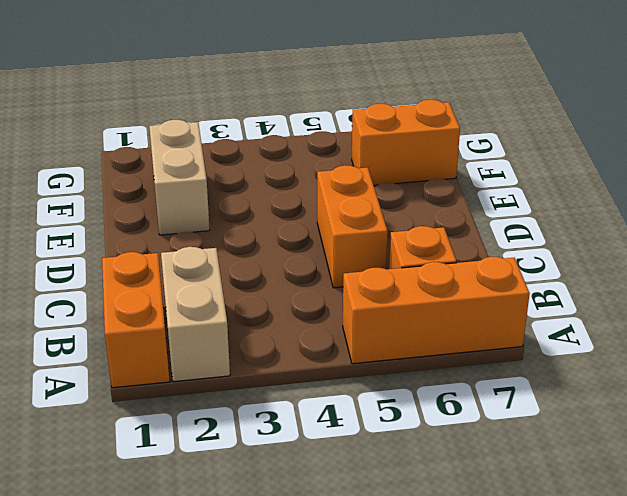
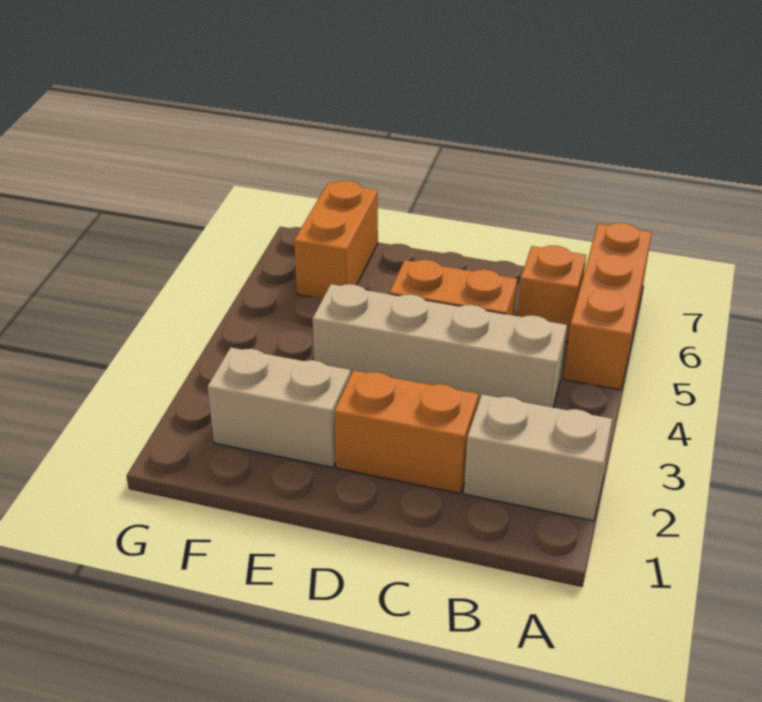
orange brick A1:B1 level 1 -> orange brick C2:D2 level 1
none -> tan brick B4:E4 level 1

